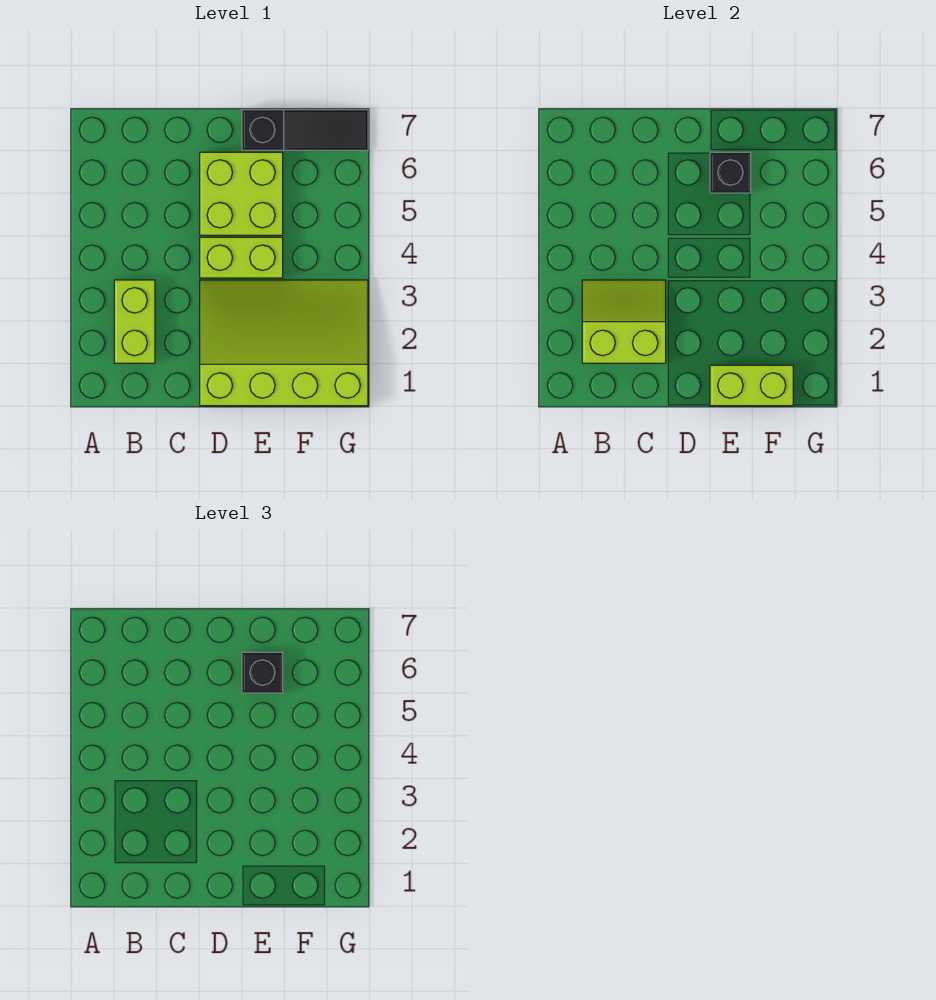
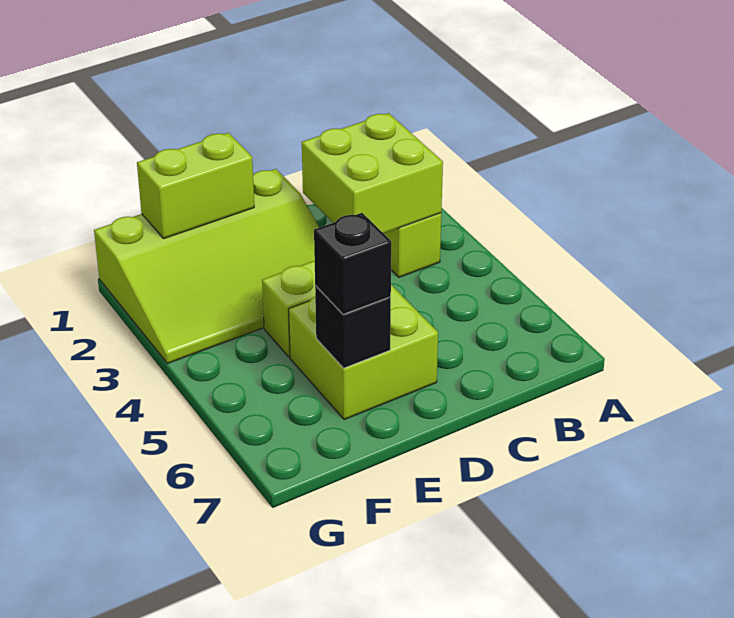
lime slope B2:C3 level 2 top 2 -> lime brick B2:C3 level 2
black slope E7:G7 level 1 top E -> none

